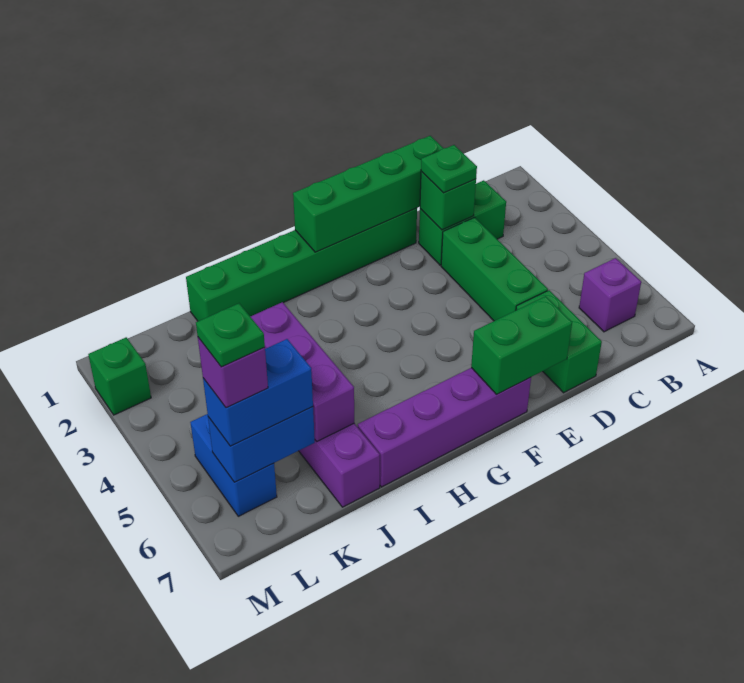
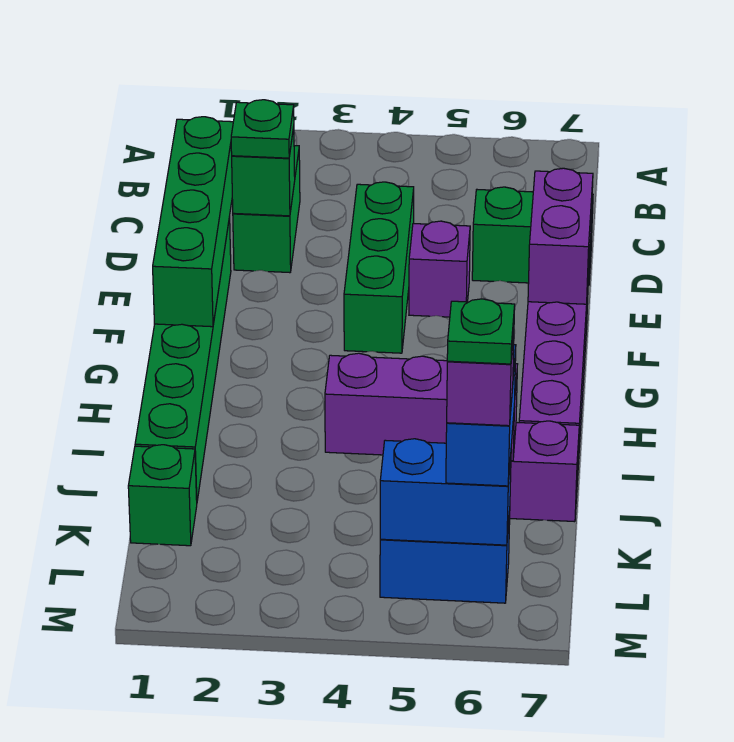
purple brick B6 level 1 -> purple brick E5 level 1
green brick D3:D5 level 1 -> green brick D4:F4 level 1
green brick E7:F7 level 2 -> purple brick E7:F7 level 2
blue brick K6:L6 level 2 -> blue brick L5:L6 level 2
green brick M2 level 1 -> green brick K1 level 1

